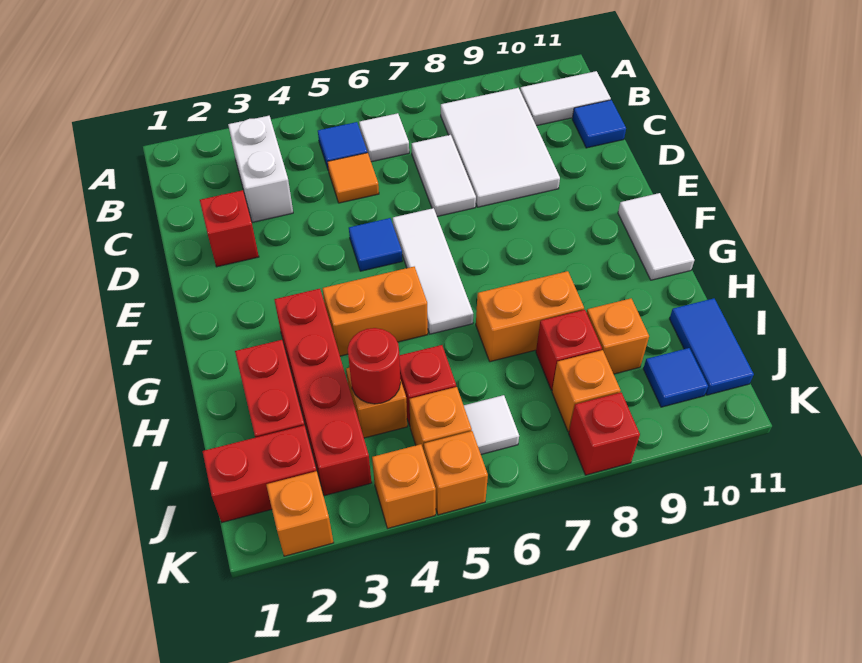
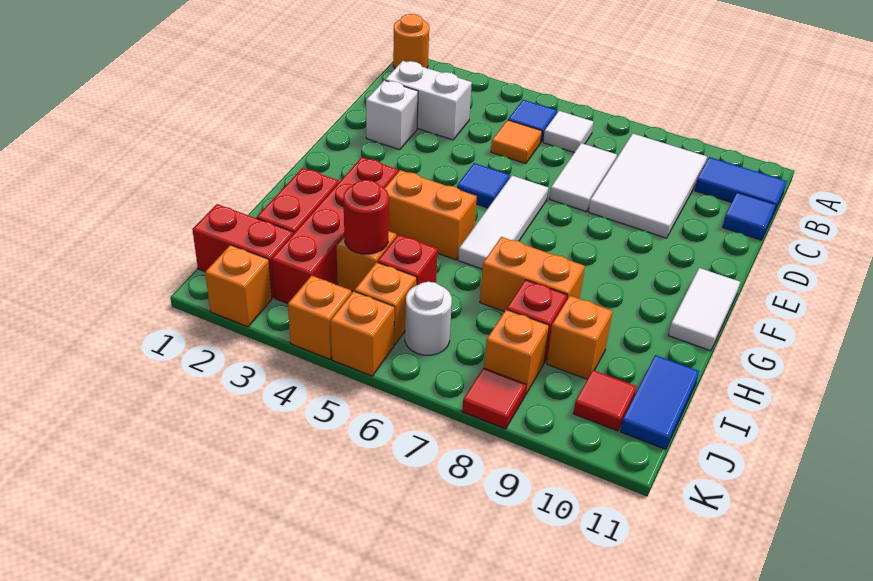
none -> orange round brick A1 level 1
white brick B3:C3 level 1 -> white brick C2:C3 level 1
white tile B10:B11 level 1 -> blue tile B10:B11 level 1
red brick D2 level 1 -> white brick D2 level 1
white tile J6 level 1 -> white round brick J6 level 1
blue tile J10 level 1 -> red tile J10 level 1
red brick K8 level 1 -> red tile K8 level 1

